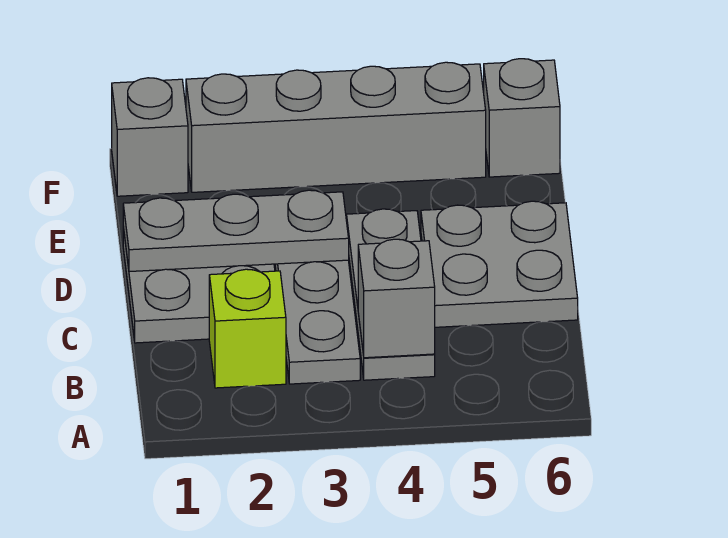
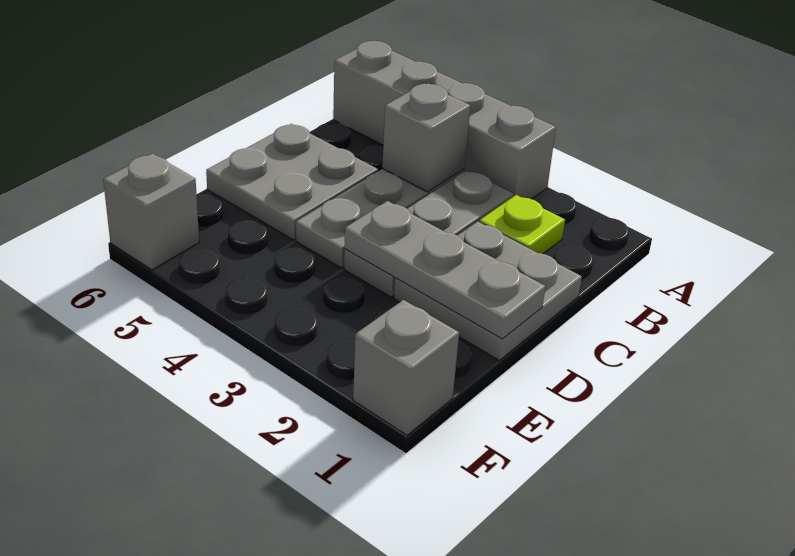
lime brick B2 level 1 -> lime plate B2 level 1
grey brick F2:F5 level 1 -> grey brick A3:A6 level 1

